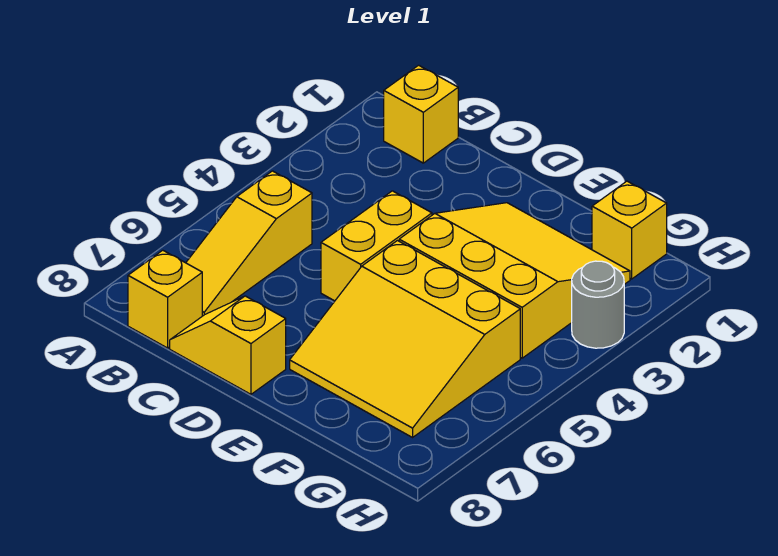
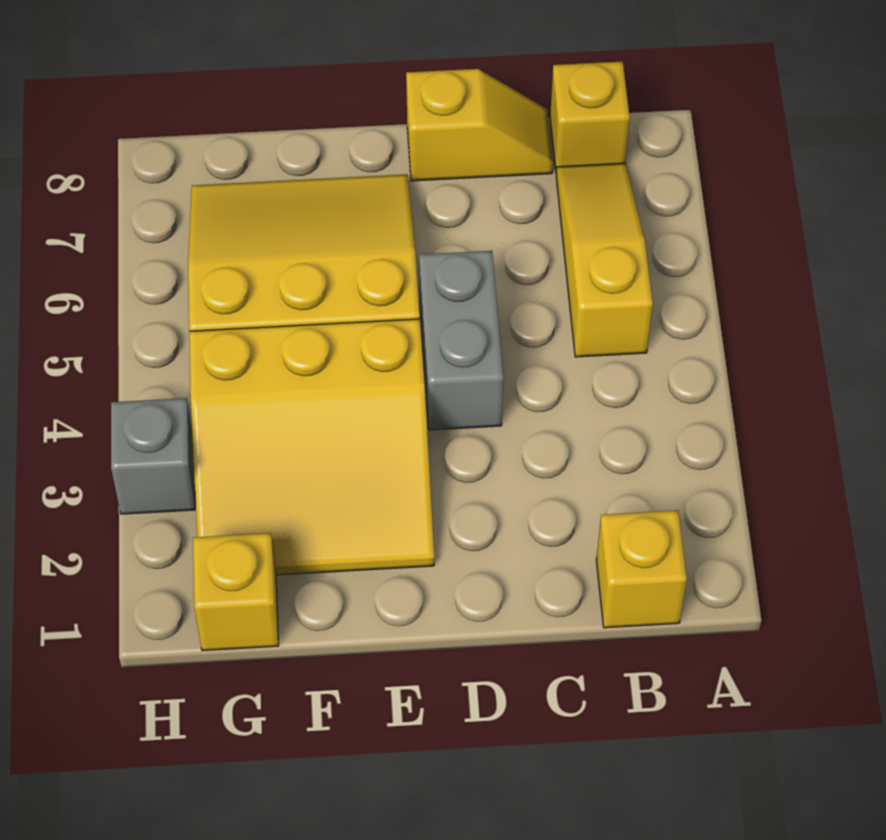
yellow brick D4:D5 level 1 -> grey brick D4:D5 level 1
grey round brick H3 level 1 -> grey brick H3 level 1

